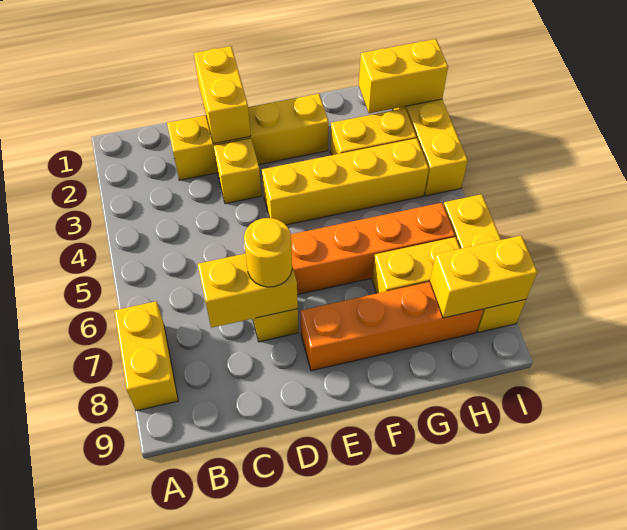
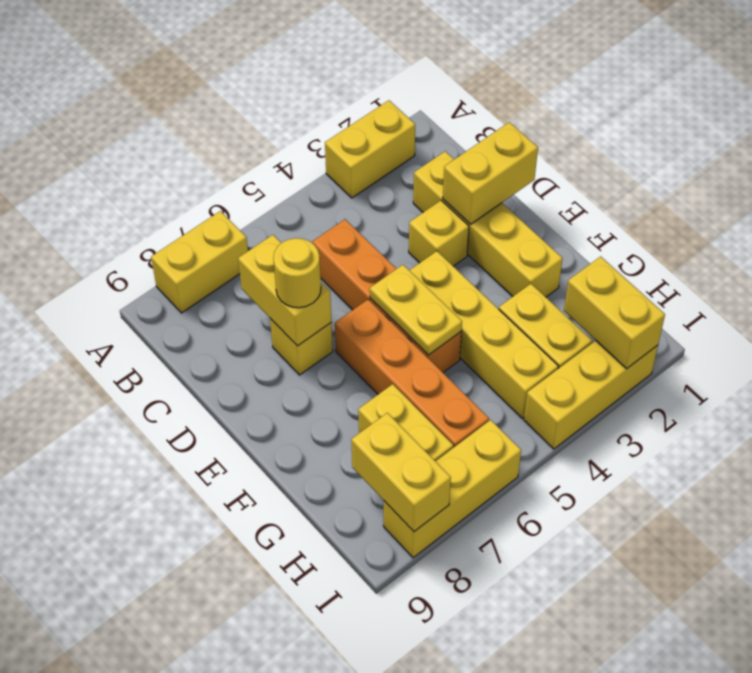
none -> yellow brick A2:A3 level 1
none -> yellow plate E5:F5 level 2
orange brick E8:H8 level 1 -> orange brick C5:F5 level 1

